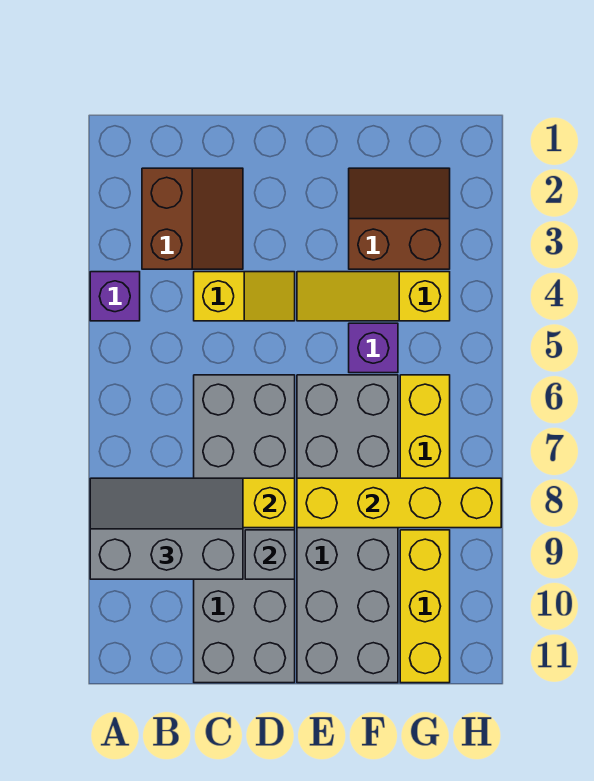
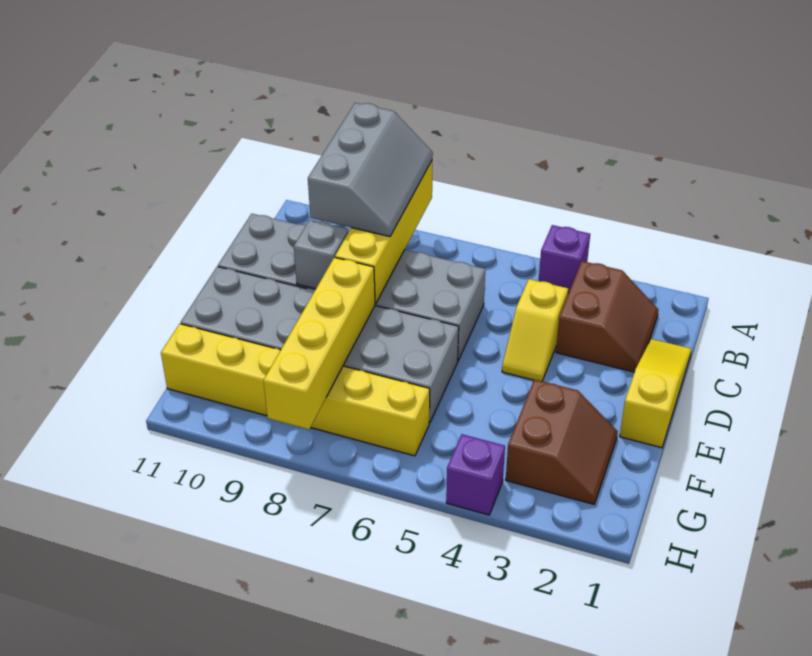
brown slope B2:C3 level 1 top B -> brown slope B2:C3 level 1 top 3
yellow slope E4:G4 level 1 top G -> yellow slope C1:E1 level 1 top E
purple brick F5 level 1 -> purple brick H4 level 1

